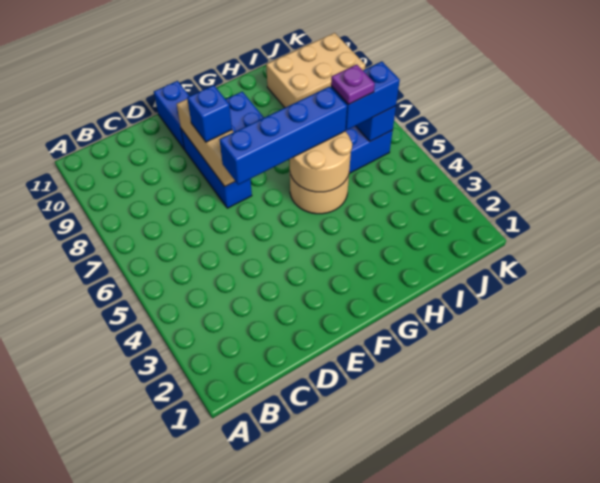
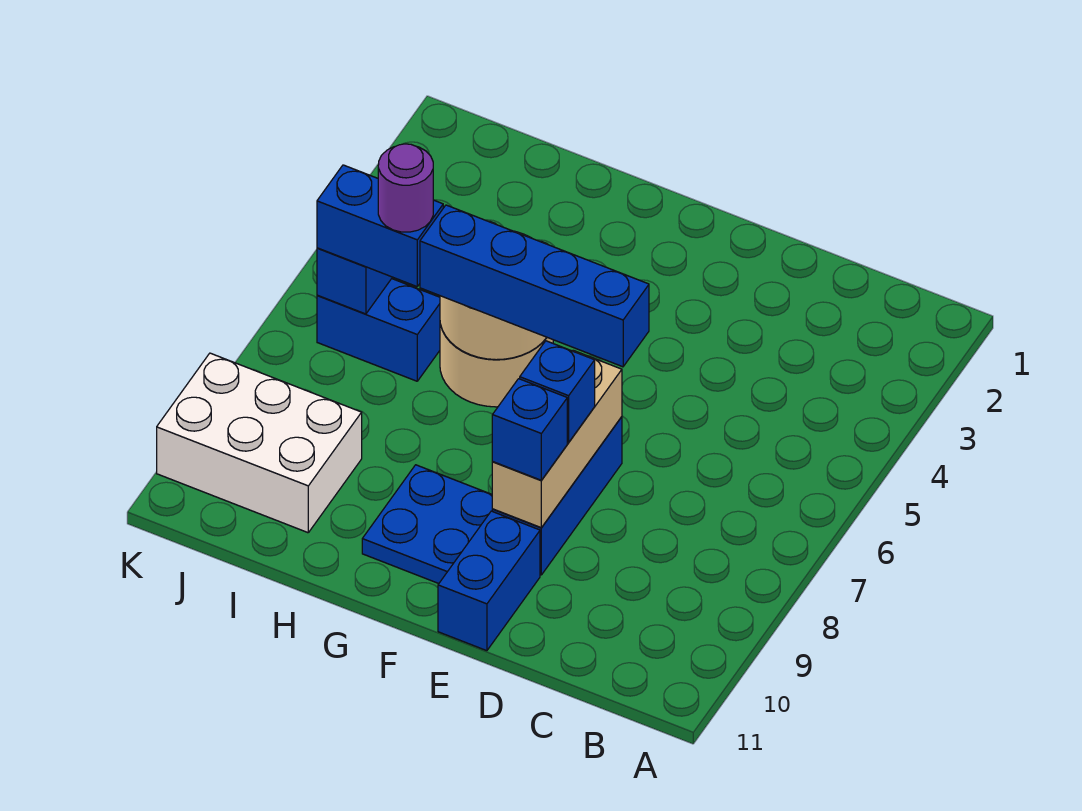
none -> blue brick E9 level 3
purple plate I6 level 4 -> purple round brick I6 level 4
tan brick I9:K10 level 1 -> white brick I9:K10 level 1

